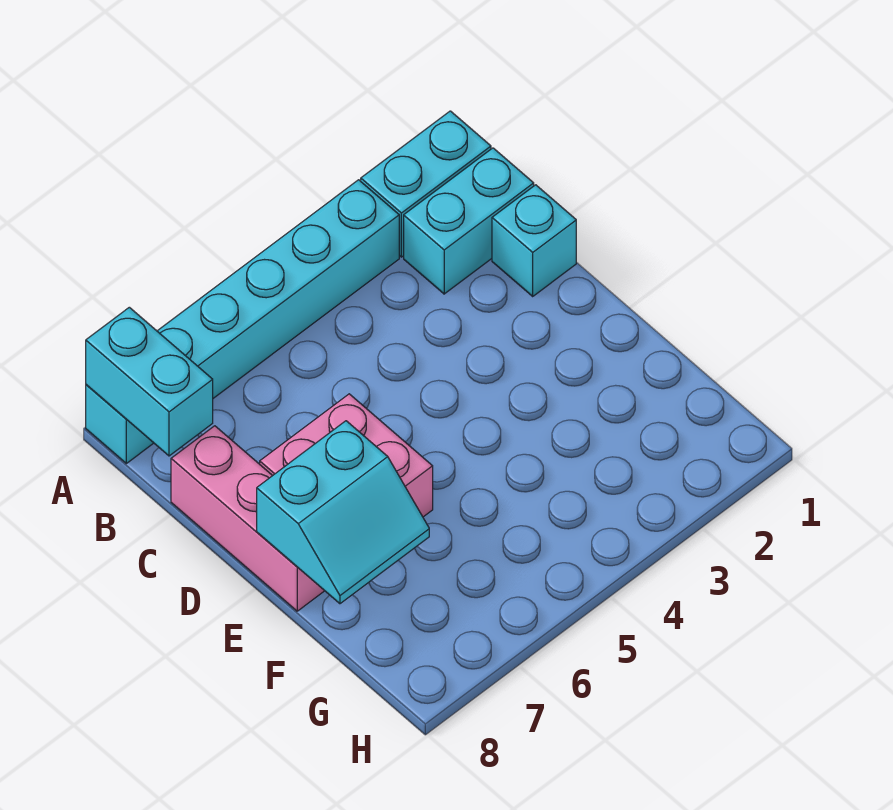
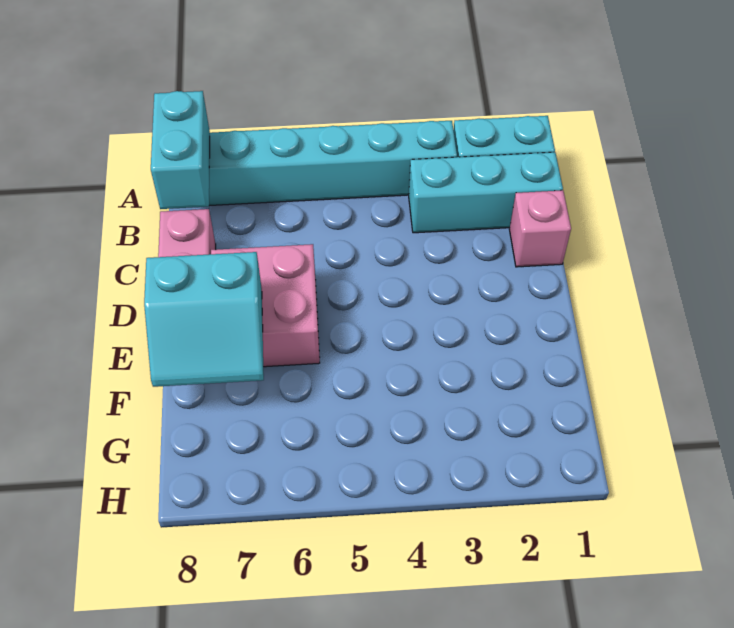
cyan brick B1:B2 level 1 -> cyan brick B1:B3 level 1
cyan brick C1 level 1 -> pink brick C1 level 1

